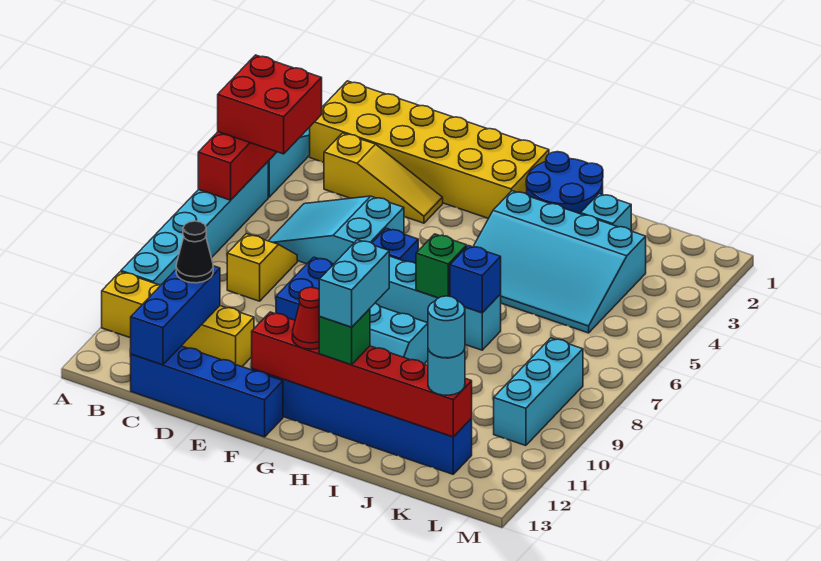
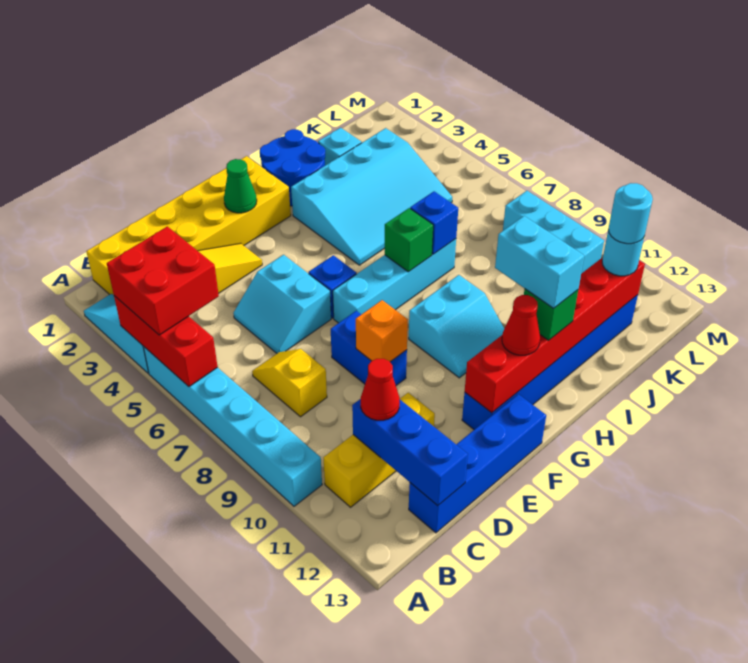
yellow brick A11:D11 level 1 -> yellow brick B11:D11 level 1
cyan slope C5:E6 level 1 top E -> cyan slope D5:E6 level 1 top E
black cone C11 level 3 -> red cone C11 level 3
none -> orange brick E9 level 2
none -> green cone F2 level 2

